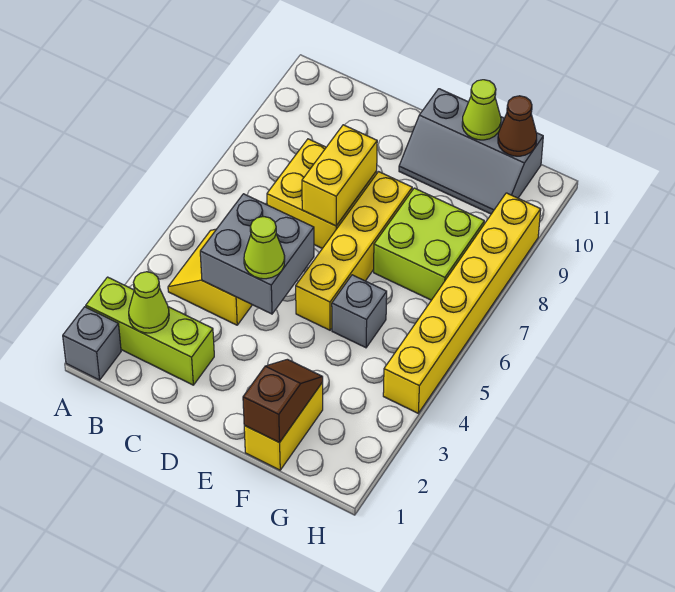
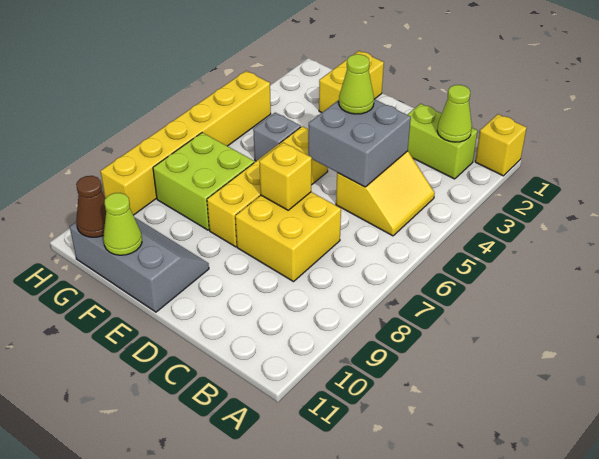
grey brick A1 level 1 -> yellow brick A1 level 1
lime brick A2:C2 level 1 -> lime brick B2:C2 level 1
yellow brick D7:D8 level 2 -> yellow brick D7 level 2
brown slope F1:F2 level 2 top 1 -> none

